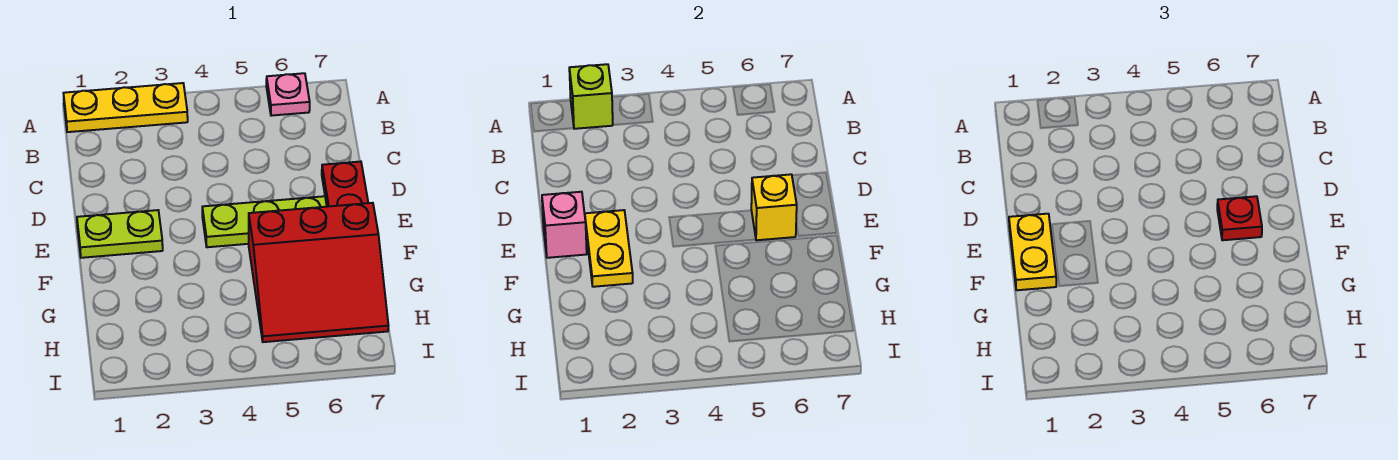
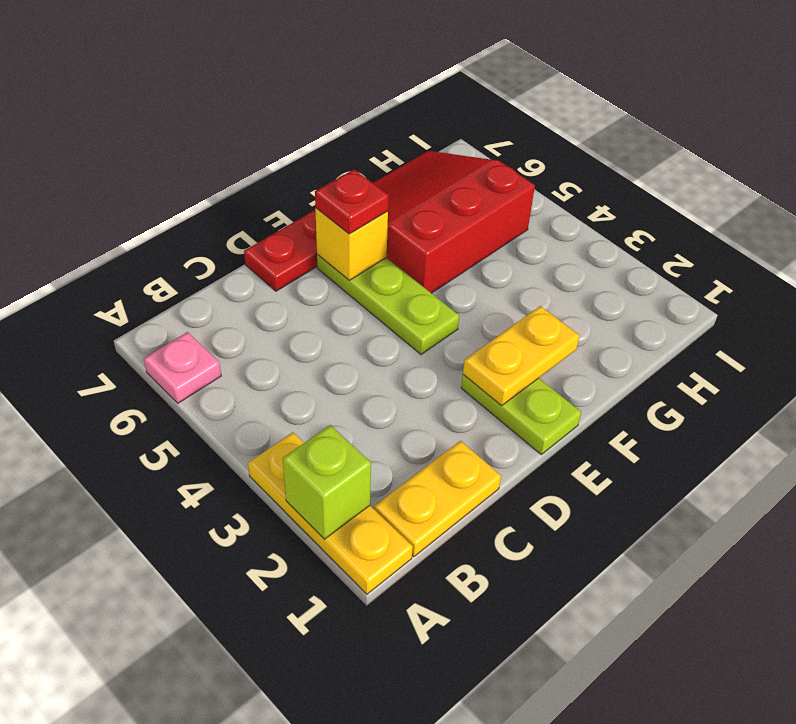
pink brick E1 level 2 -> none
yellow plate E1:F1 level 3 -> yellow plate B1:C1 level 1
red slope F5:H7 level 1 top F -> red slope F5:H7 level 1 top 5

